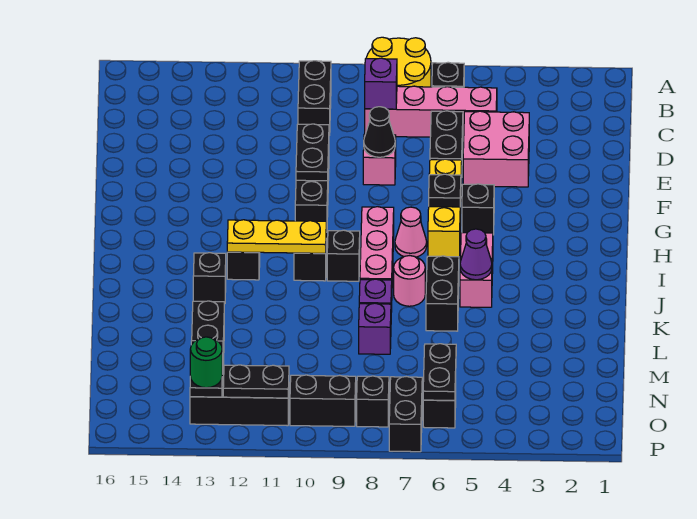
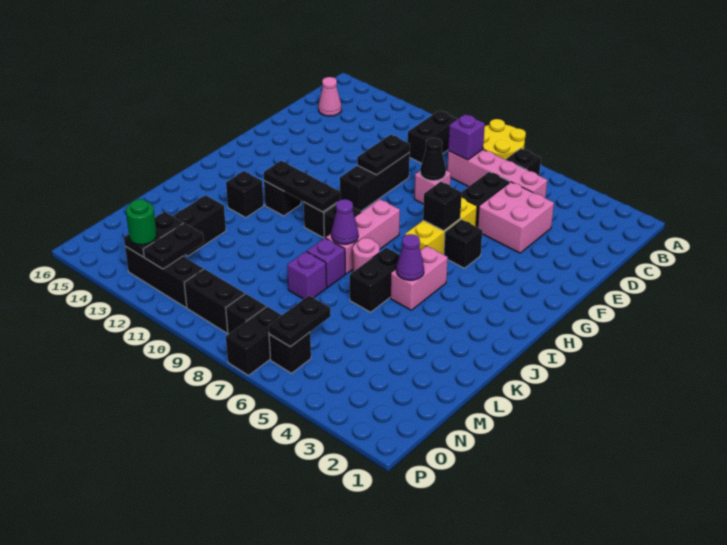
black plate G6 level 2 -> black brick G6 level 2
pink cone H7 level 1 -> pink cone C15 level 1
yellow plate I10:I12 level 2 -> black plate I10:I12 level 2
none -> purple cone J8 level 2
black plate O11:O12 level 2 -> black plate N12:O12 level 2

